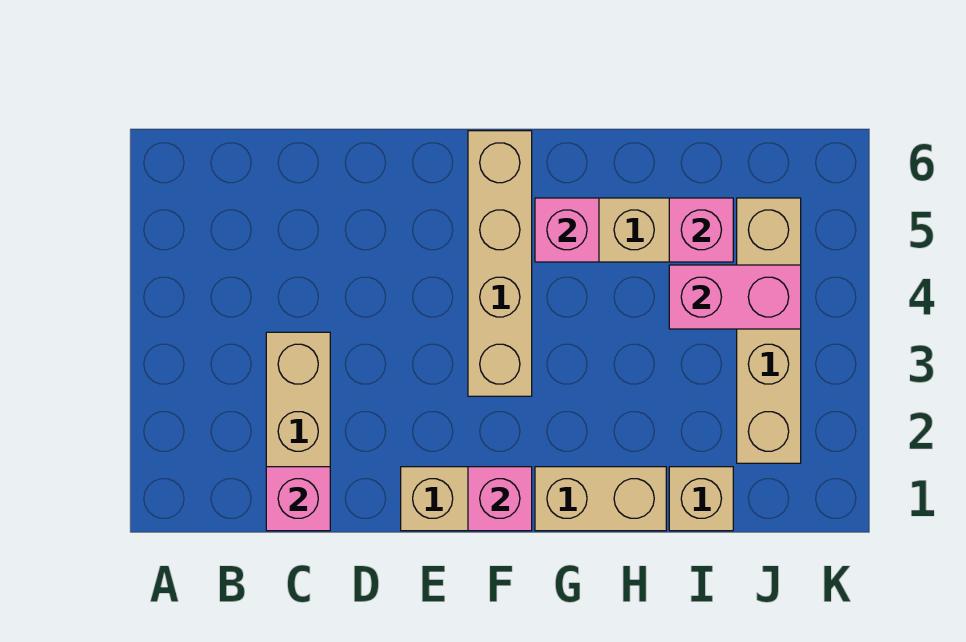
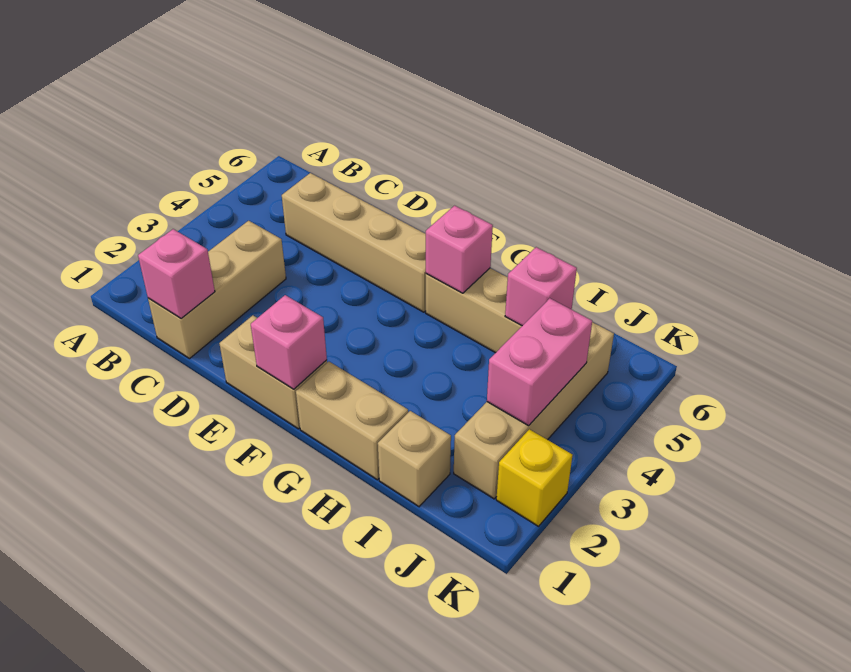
tan brick F3:F6 level 1 -> tan brick C5:F5 level 1
pink brick I4:J4 level 2 -> pink brick J3:J4 level 2
none -> yellow brick K2 level 1

